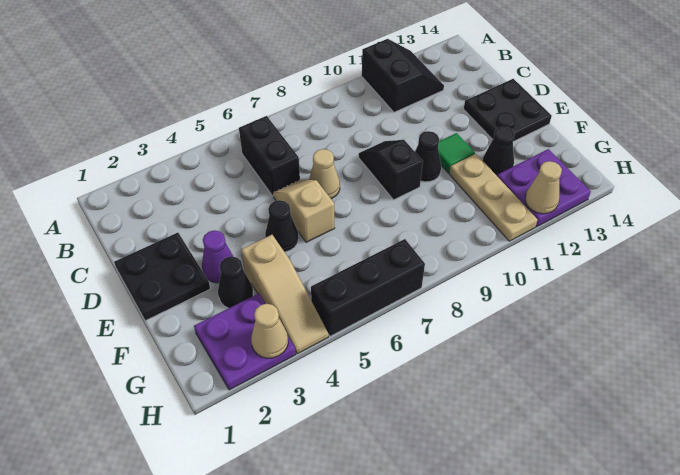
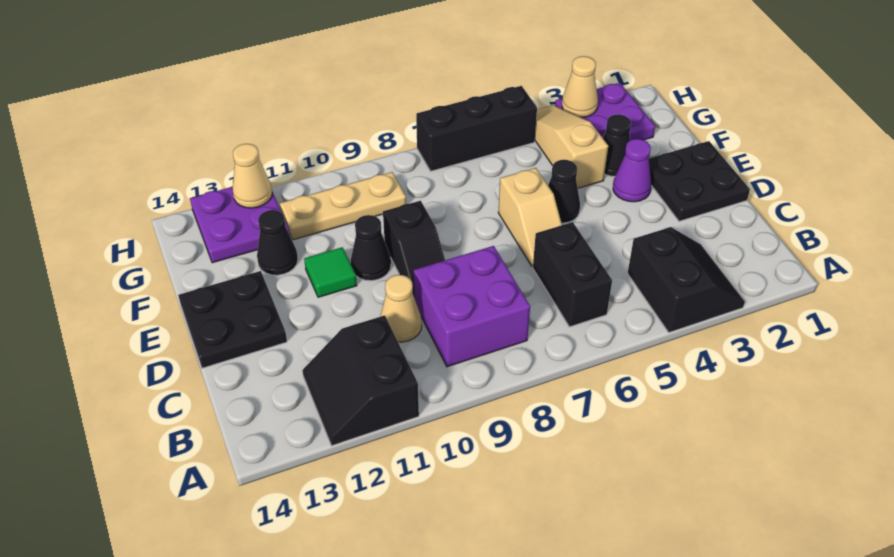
none -> black slope A3:B4 level 1 top 4
none -> purple brick B8:C9 level 1
tan cone D7 level 1 -> tan cone C10 level 1
tan plate F11:H11 level 1 -> tan plate G9:G11 level 1

